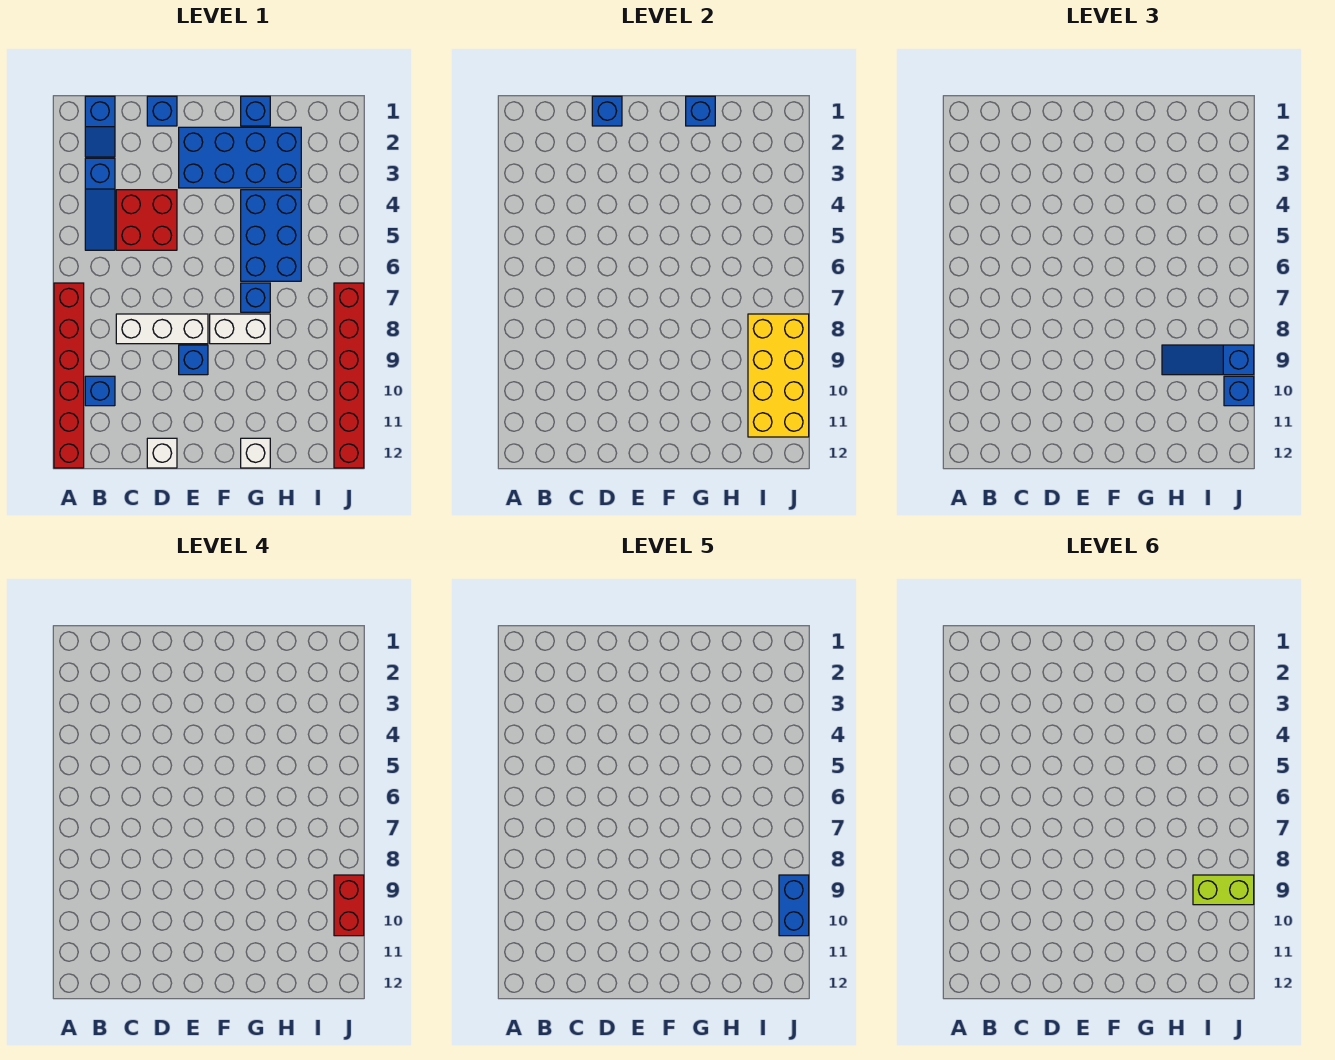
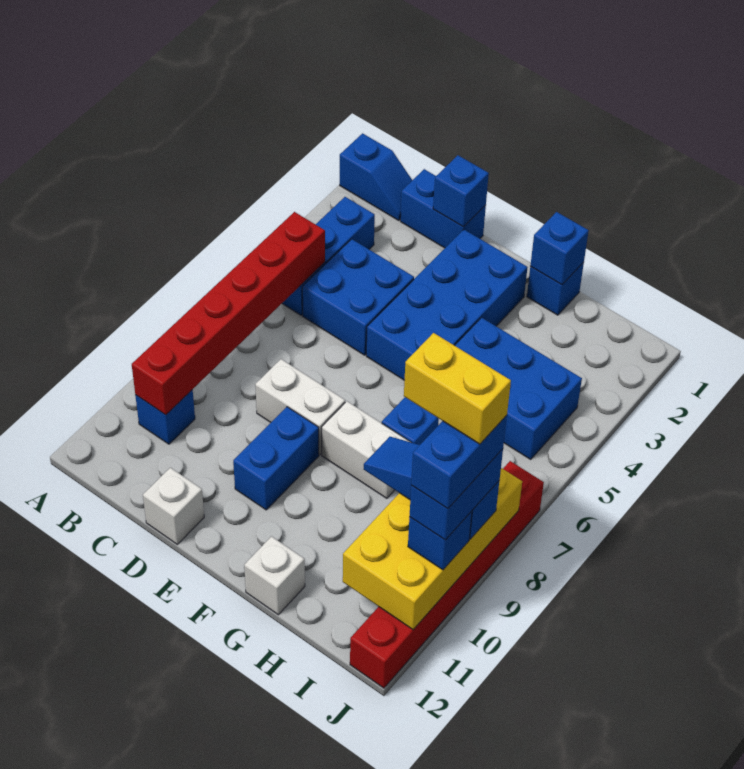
red brick A7:A12 level 1 -> red brick B5:B10 level 2
blue slope B1:B2 level 1 top 1 -> blue slope A1:B1 level 1 top A
blue slope B3:B5 level 1 top 3 -> blue brick B3:B5 level 1
red brick C4:D5 level 1 -> blue brick C4:D5 level 1
white brick C8:E8 level 1 -> white brick D8:E8 level 1
blue brick D1 level 1 -> blue brick C1:D1 level 1
blue brick E2:H3 level 1 -> blue brick E2:F5 level 1
blue brick E9 level 1 -> blue brick E9:E10 level 1
blue brick G4:H6 level 1 -> blue brick G4:I5 level 1
lime brick I9:J9 level 6 -> yellow brick I9:J9 level 6
red brick J9:J10 level 4 -> blue brick J9:J10 level 4

